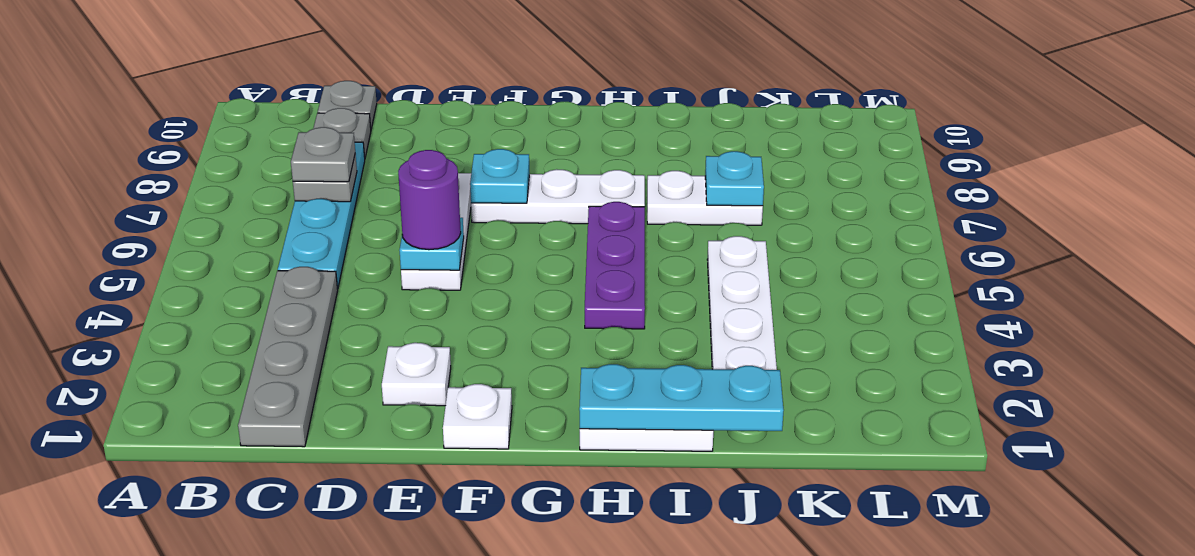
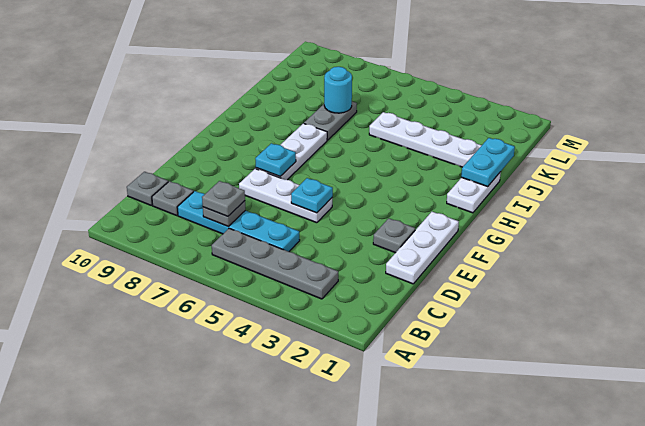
grey plate C1:C4 level 1 -> grey plate B3:B6 level 1
white plate E2 level 1 -> grey plate E2 level 1
purple round brick E5 level 3 -> none
white plate F1 level 1 -> white plate D1:F1 level 1
cyan plate H1:J1 level 2 -> cyan plate I1:J1 level 2
purple plate H4:H6 level 1 -> none
white plate I7:J7 level 1 -> grey plate I7:J7 level 1
cyan plate J7 level 2 -> cyan round brick J7 level 2

